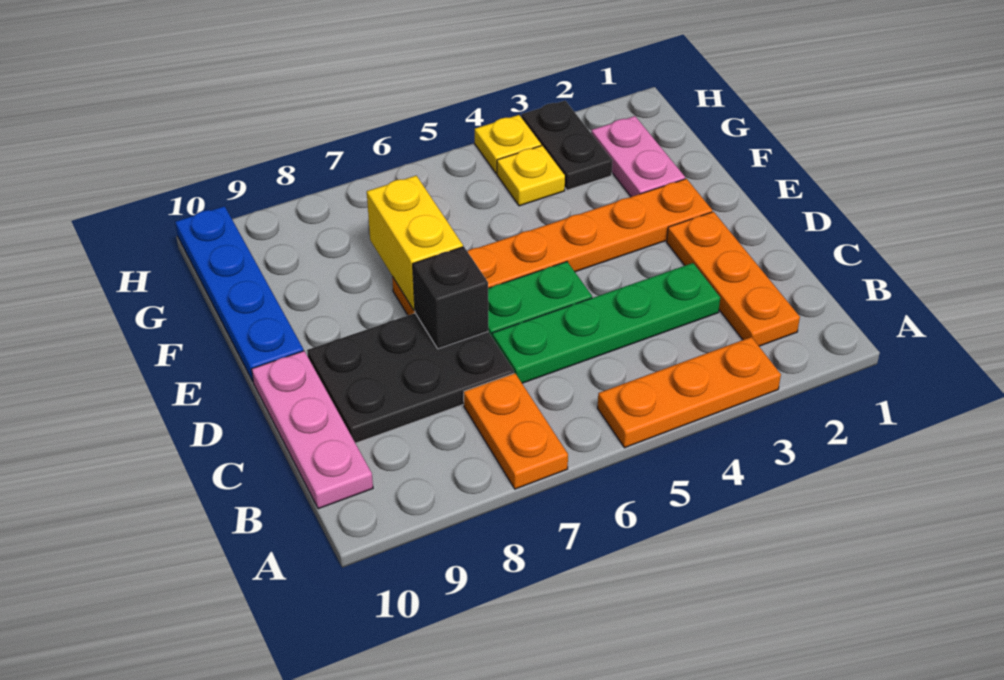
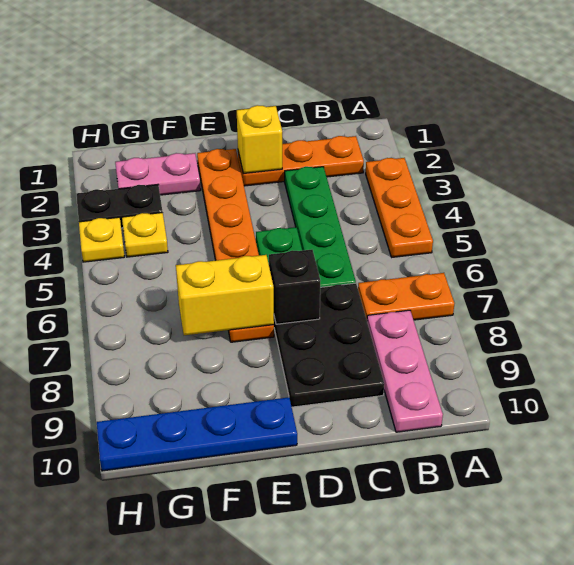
pink plate B10:D10 level 1 -> pink plate B8:B10 level 1
none -> yellow brick D2 level 2

